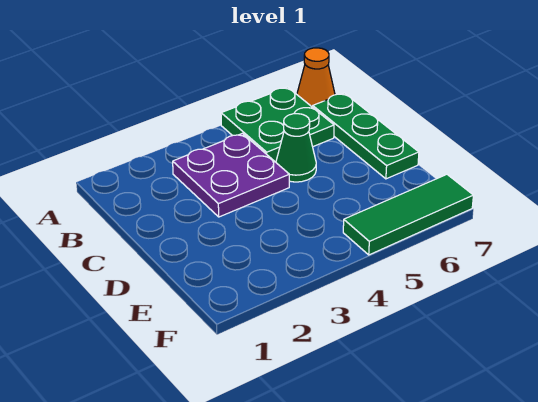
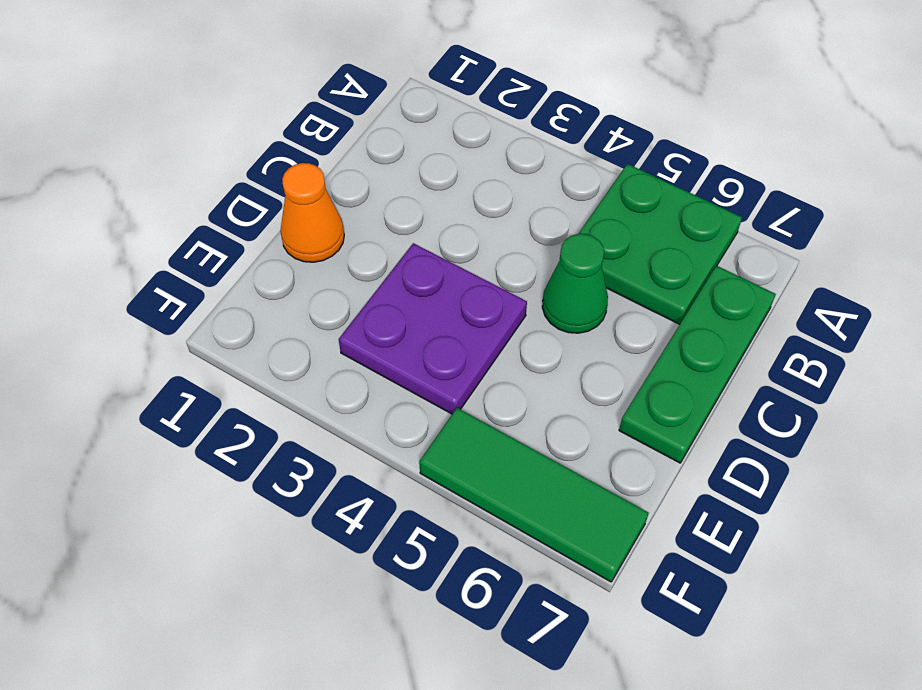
orange cone A7 level 1 -> orange cone D1 level 1
purple plate B3:C4 level 1 -> purple plate D3:E4 level 1

